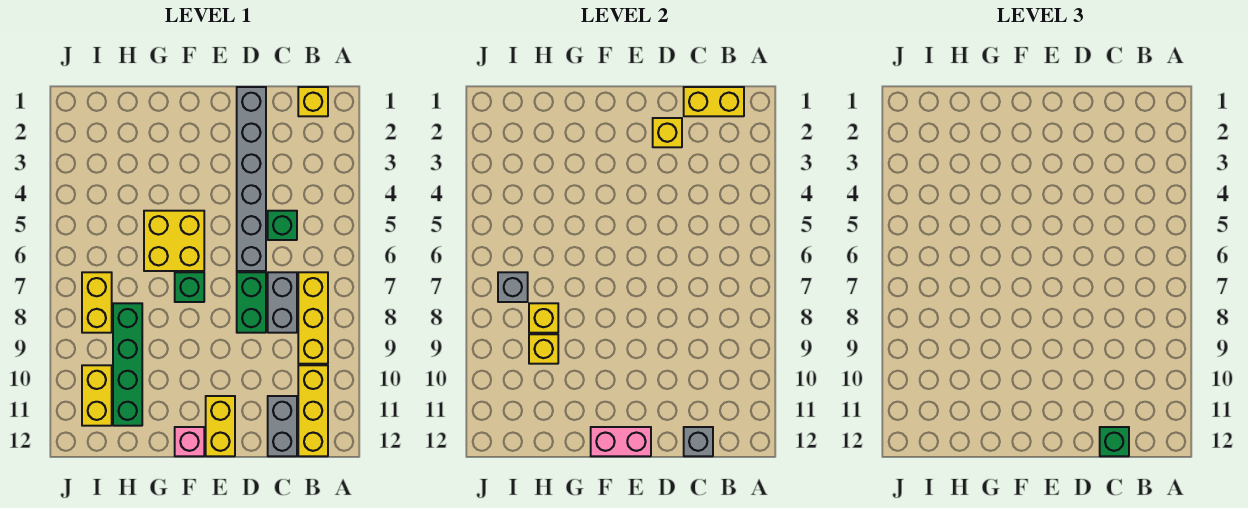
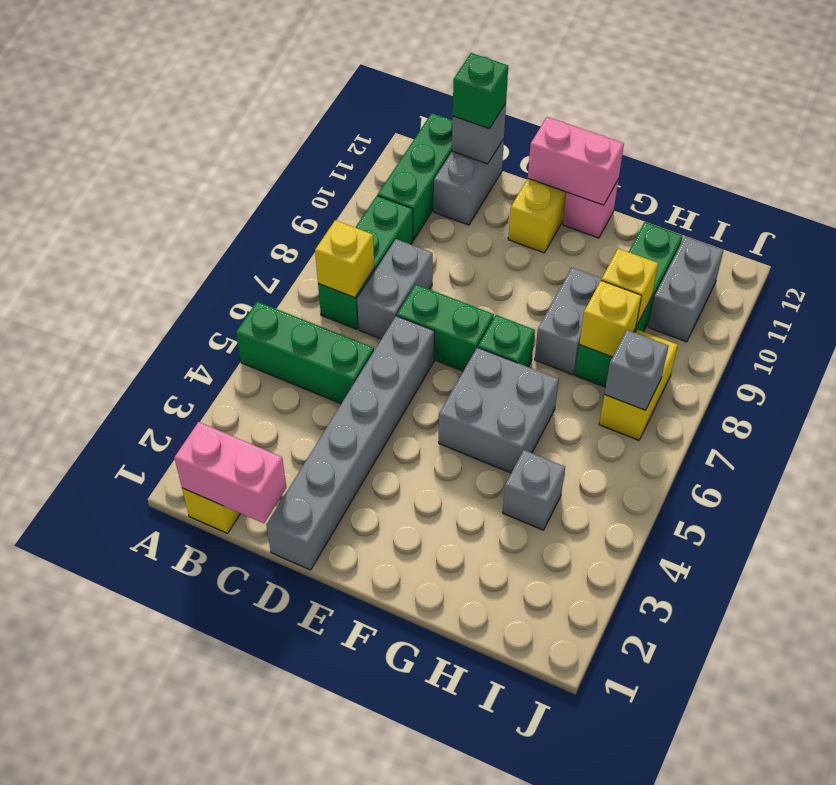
yellow brick B1:C1 level 2 -> pink brick B1:C1 level 2
yellow brick B7:B9 level 1 -> green brick B7:B9 level 1
yellow brick B10:B12 level 1 -> green brick B10:B12 level 1
green brick C5 level 1 -> green brick A5:C5 level 1
yellow brick D2 level 2 -> yellow brick B7 level 2
green brick D7:D8 level 1 -> green brick D7:E7 level 1
yellow brick F5:G6 level 1 -> grey brick F5:G6 level 1
none -> grey brick G8:G9 level 1
none -> grey brick H4 level 1
yellow brick I10:I11 level 1 -> grey brick I10:I11 level 1

